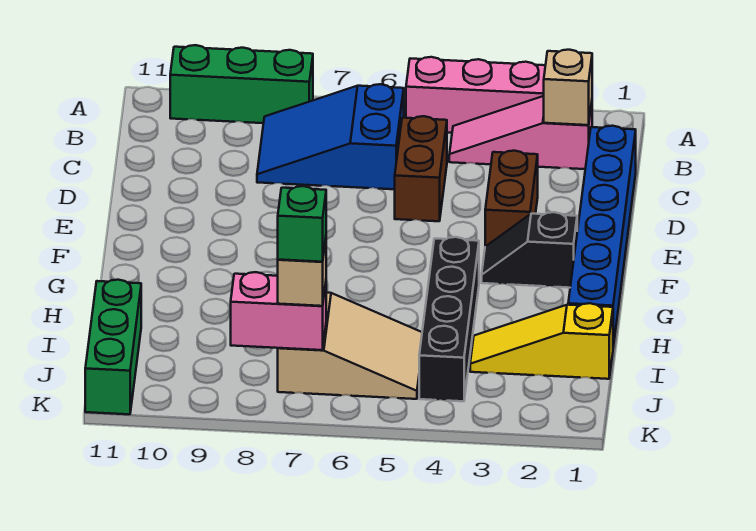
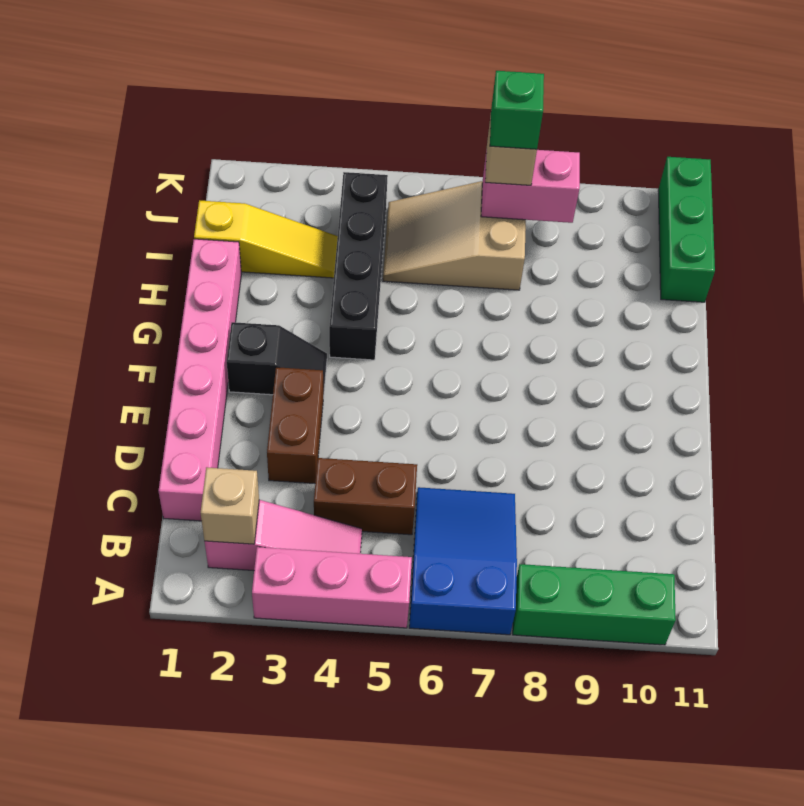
blue slope B6:C8 level 1 top 6 -> blue slope A6:C7 level 1 top A
blue brick C1:H1 level 1 -> pink brick C1:H1 level 1
brown brick C5:D5 level 1 -> brown brick C4:C5 level 1

